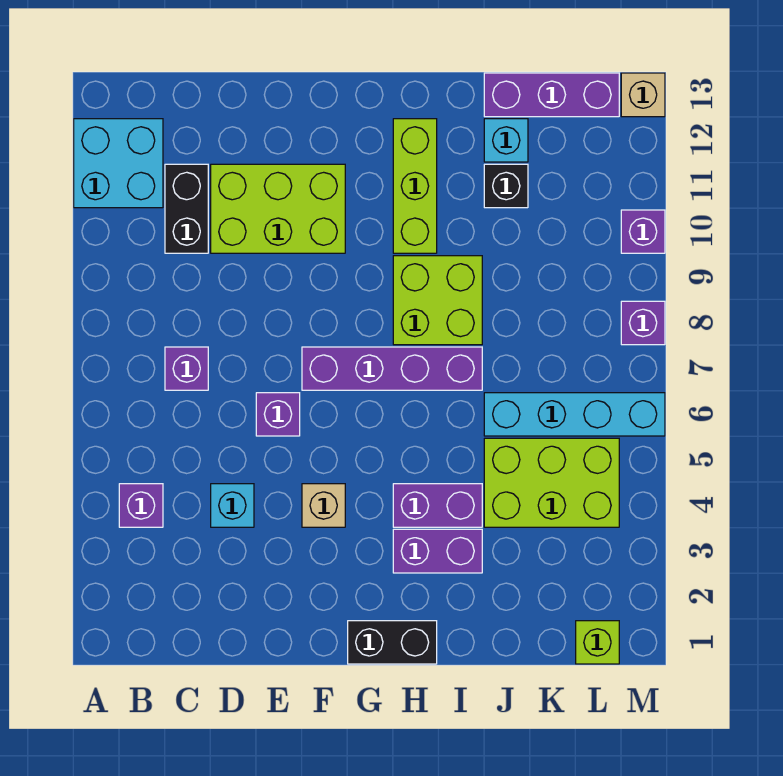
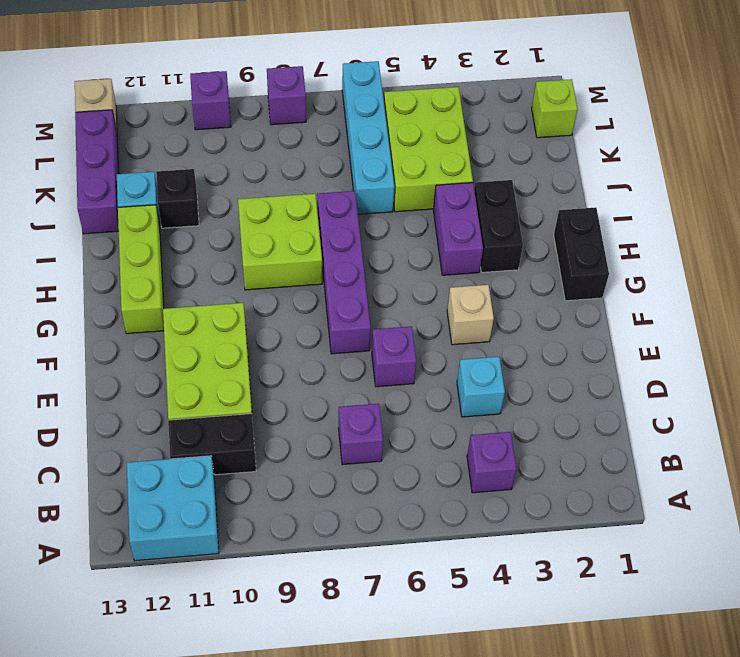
purple brick H3:I3 level 1 -> black brick H3:I3 level 1
lime brick H10:H12 level 1 -> lime brick G12:I12 level 1

